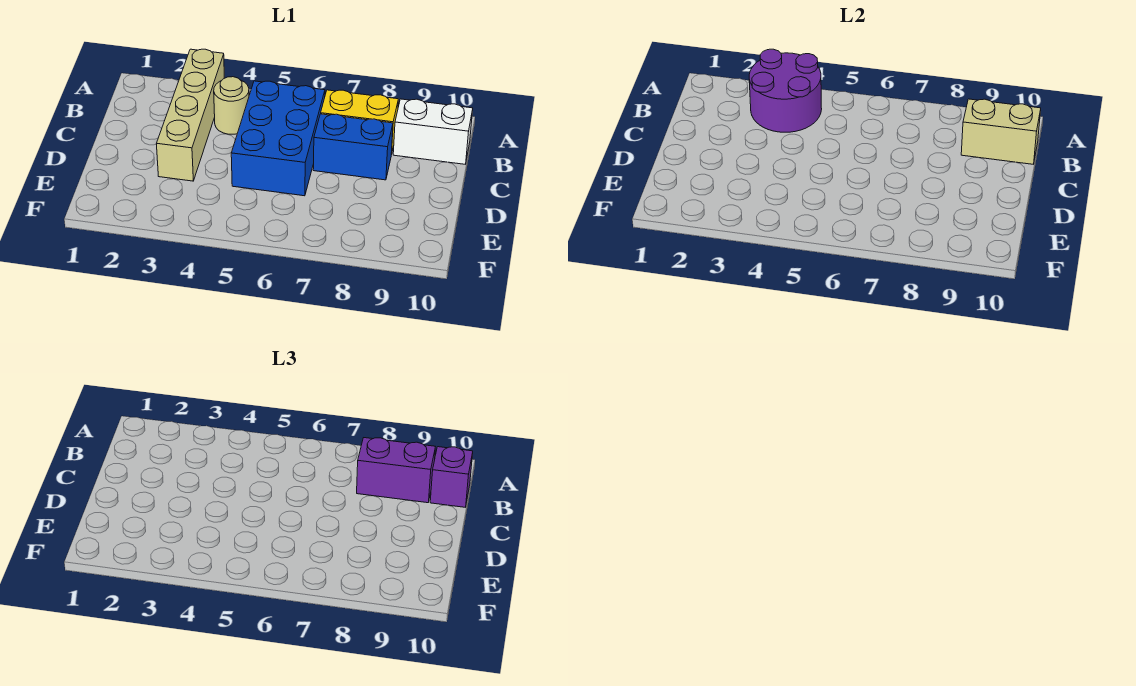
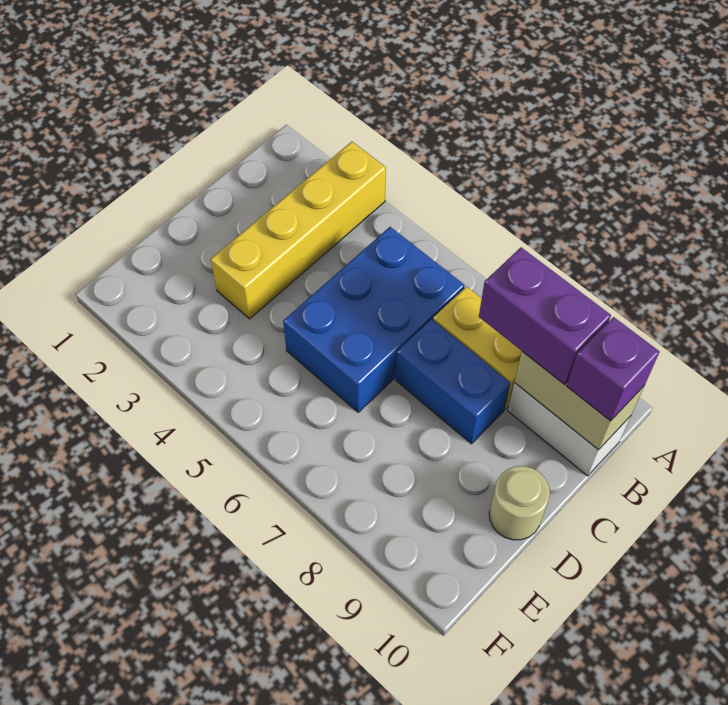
tan brick A3:D3 level 1 -> yellow brick A3:D3 level 1
purple round brick A3:B4 level 2 -> none
tan round brick B4 level 1 -> tan round brick D10 level 1

